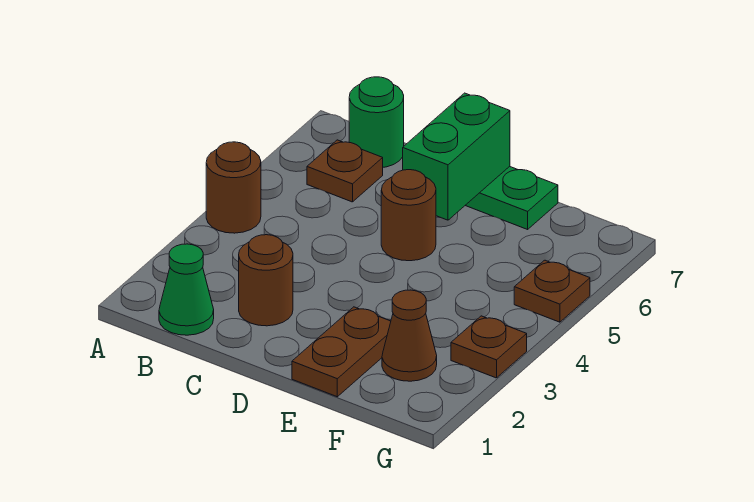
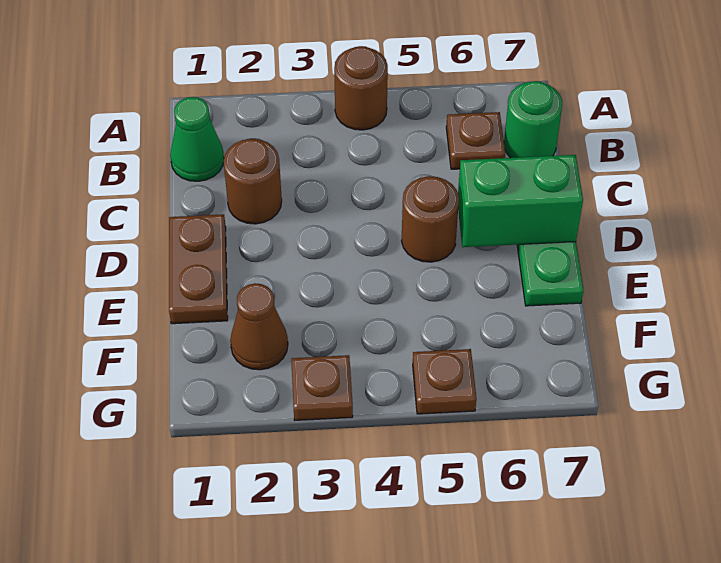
brown plate E1:E2 level 1 -> brown plate D1:E1 level 1

